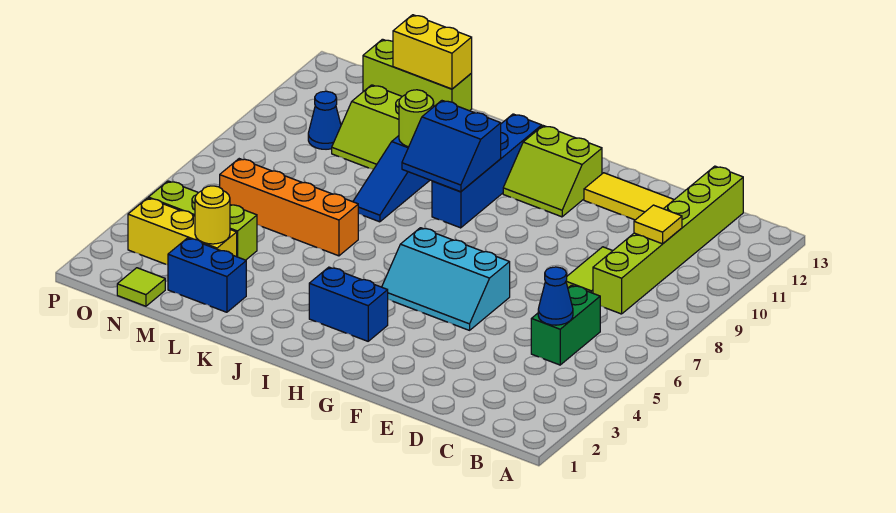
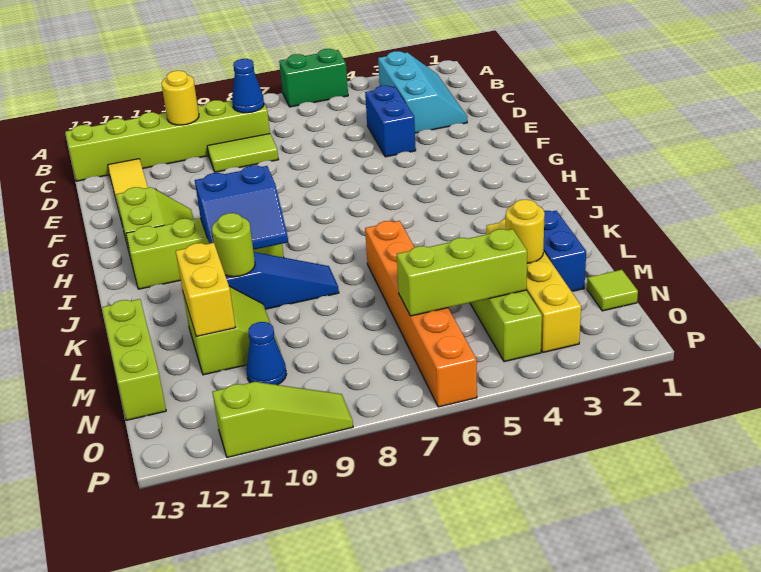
green brick C5:C6 level 1 -> green brick A5:A6 level 1
blue cone C5 level 2 -> blue cone C8 level 2
yellow tile C10 level 2 -> yellow round brick C10 level 2
cyan slope F5:H6 level 1 top 6 -> cyan slope B2:D3 level 1 top 3
blue brick H3:I3 level 1 -> blue brick D4:E4 level 1
blue brick I9:I12 level 1 -> lime brick I9:I12 level 1
blue slope I9:J10 level 2 top 10 -> blue slope I9:J10 level 2 top I
orange brick K6:N6 level 1 -> orange brick K6:P6 level 1
yellow brick L13:M13 level 2 -> yellow brick L11:M11 level 2
yellow brick M3:O3 level 1 -> yellow brick L3:O3 level 1
none -> lime brick N4:N6 level 2
none -> lime slope P9:P11 level 1 top 11

